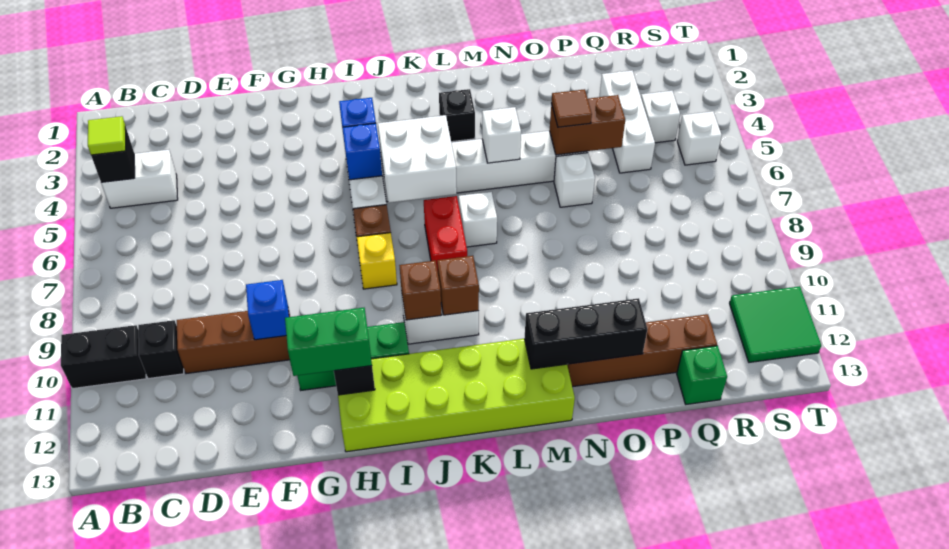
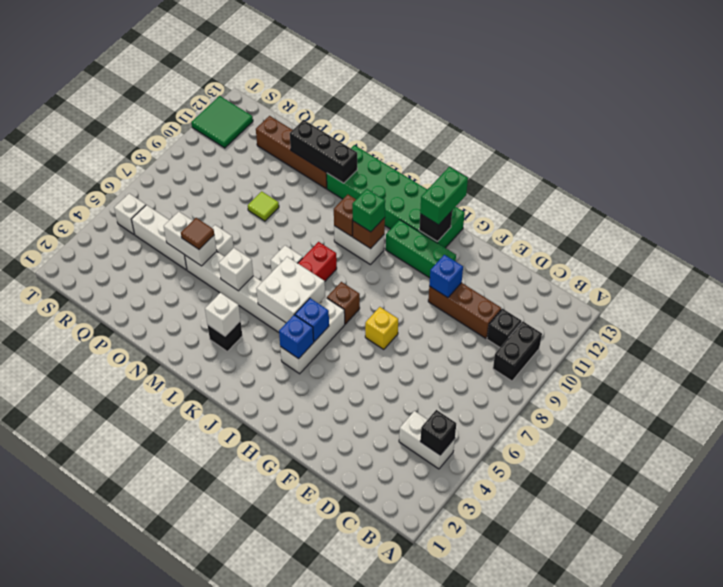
black brick A10:B10 level 1 -> black brick B9:B10 level 1
lime tile B4 level 3 -> lime tile O9 level 1
green brick G12:H12 level 3 -> green brick H12:H13 level 3
lime brick H12:M13 level 1 -> green brick H12:M13 level 1
yellow brick I8 level 1 -> yellow brick G7 level 1
brown brick O5:P5 level 2 -> white brick O5:P5 level 2
white brick Q3:Q5 level 1 -> white brick P5:R5 level 1
green brick Q13 level 1 -> green brick J10 level 3
white brick R4 level 1 -> white brick L3 level 2

